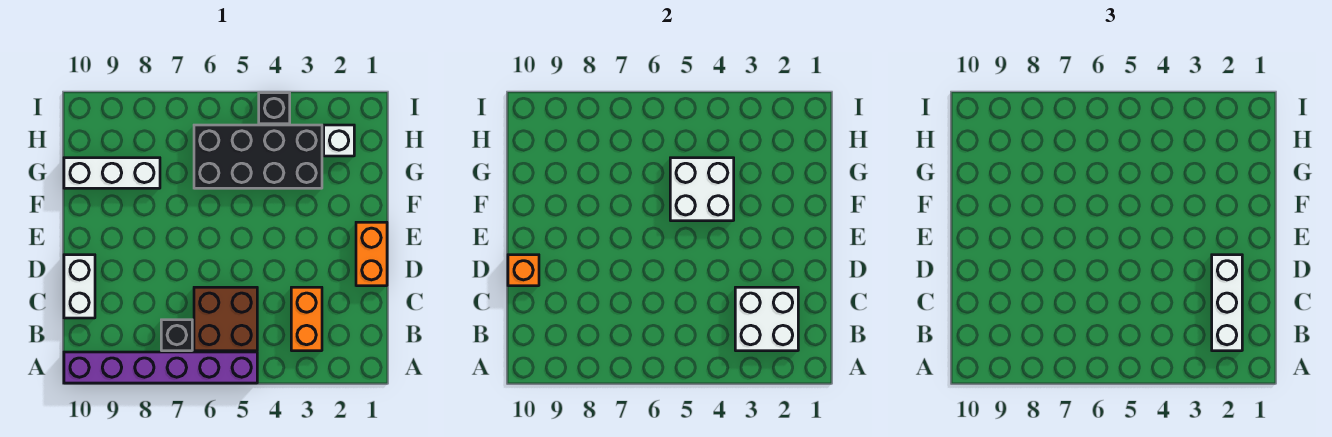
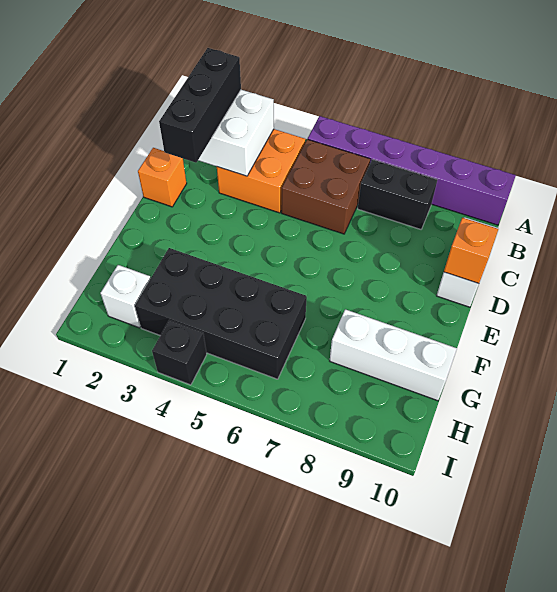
white brick B2:D2 level 3 -> black brick B2:D2 level 3
orange brick B3:C3 level 1 -> orange brick B3:C4 level 1
black brick B7 level 1 -> black brick B7:B8 level 1
orange brick D1:E1 level 1 -> orange brick D1 level 1
white brick F4:G5 level 2 -> none

